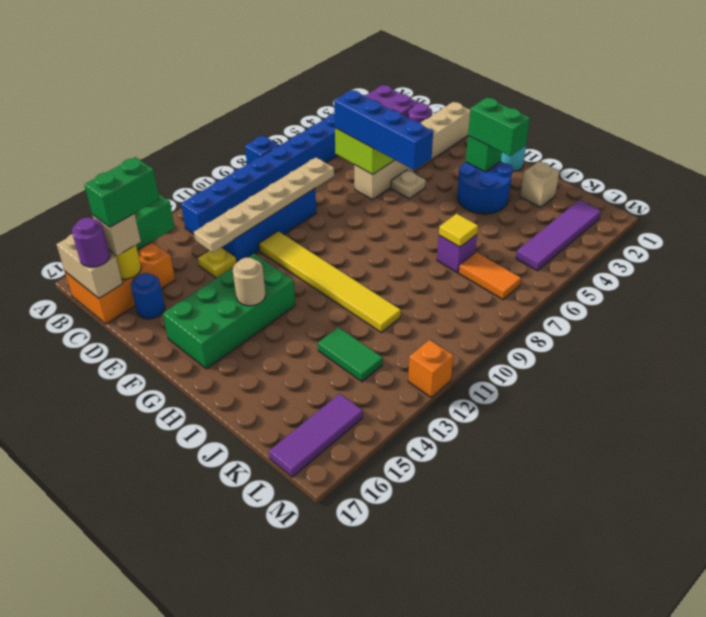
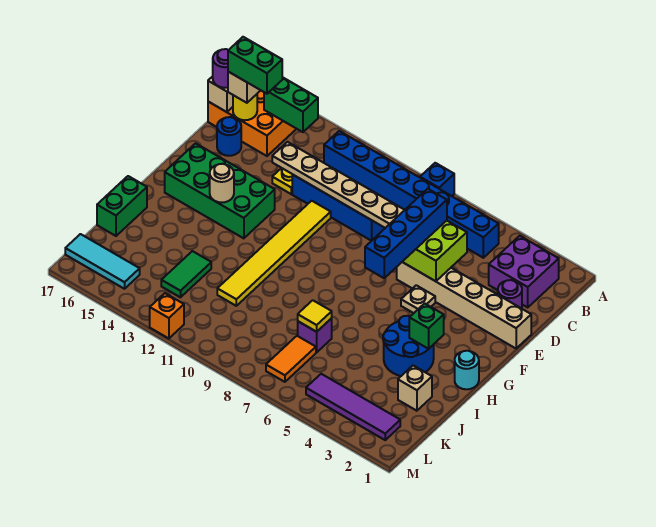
green brick H3:I3 level 3 -> green brick I17:J17 level 1
purple tile L15:L17 level 1 -> cyan tile L15:L17 level 1

